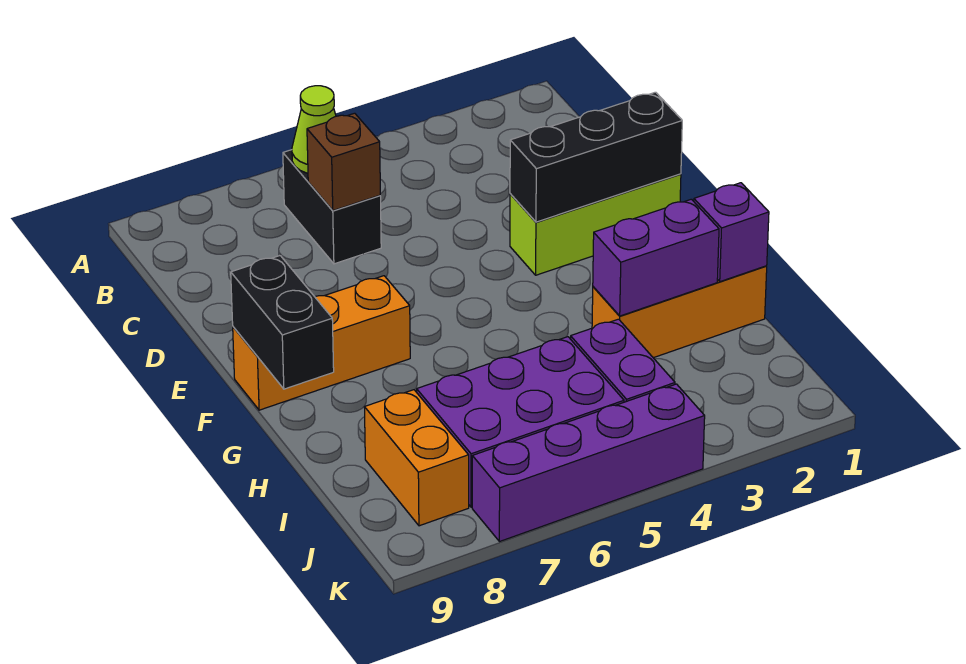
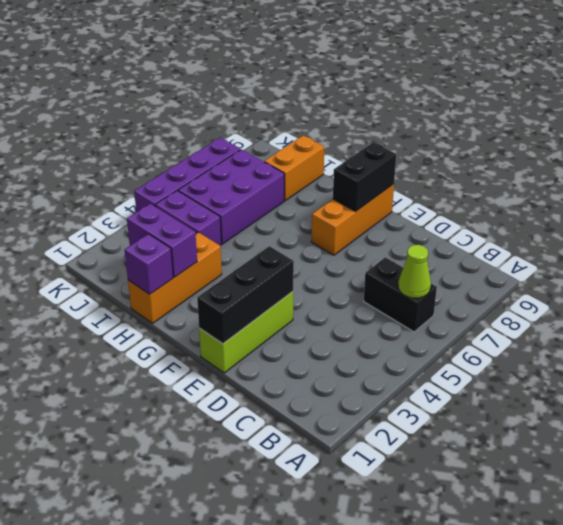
brown brick C6 level 2 -> none
black brick F9:G9 level 2 -> black brick F8:F9 level 2
purple brick H2:H3 level 2 -> purple brick H2:I2 level 2
orange brick I8:J8 level 1 -> orange brick I8:I9 level 1

